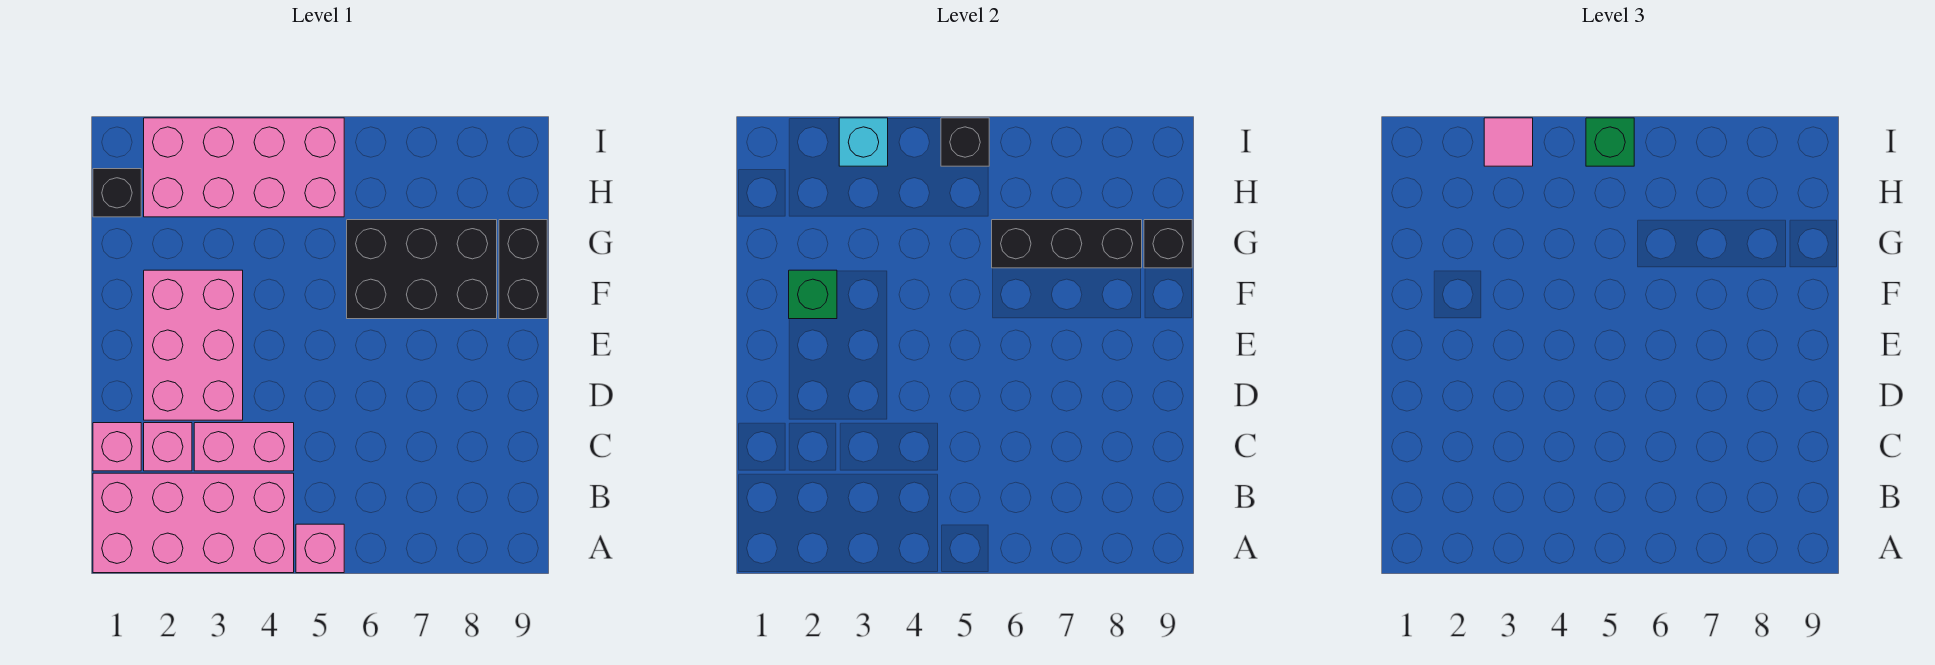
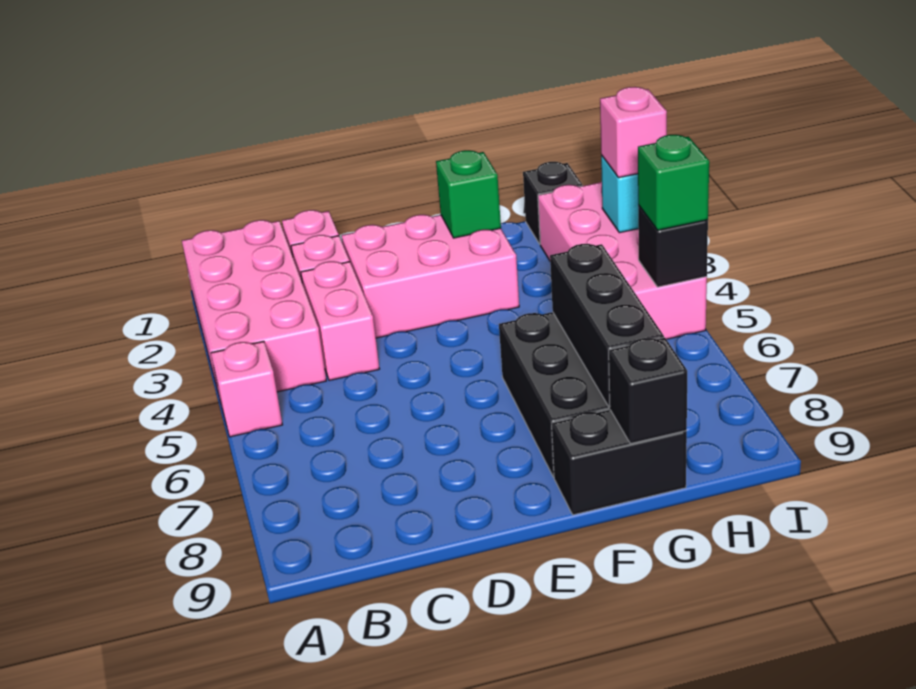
pink tile I3 level 3 -> pink brick I3 level 3

